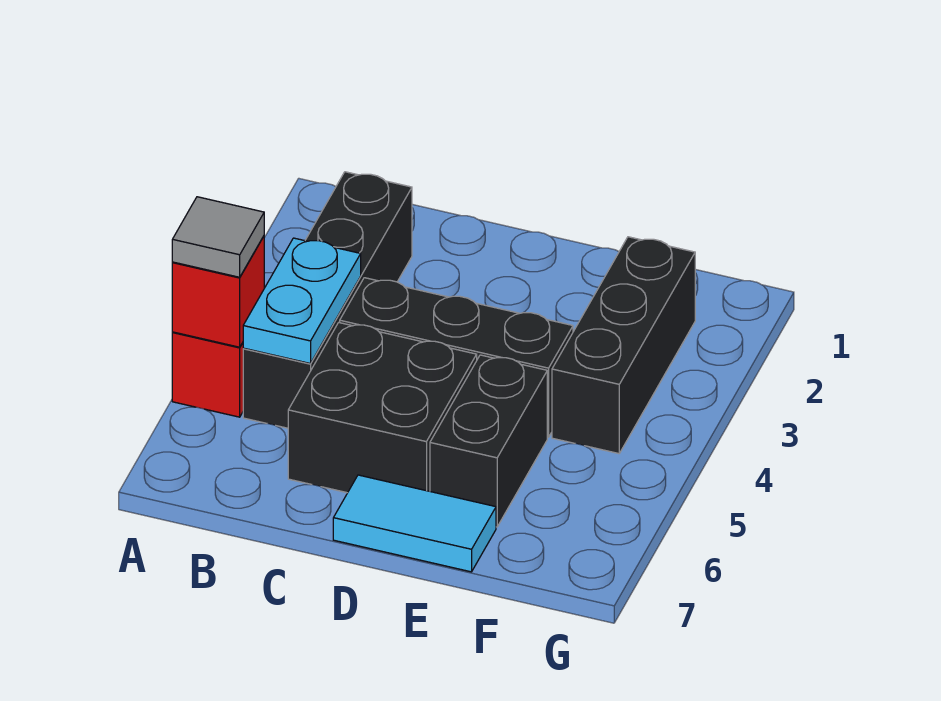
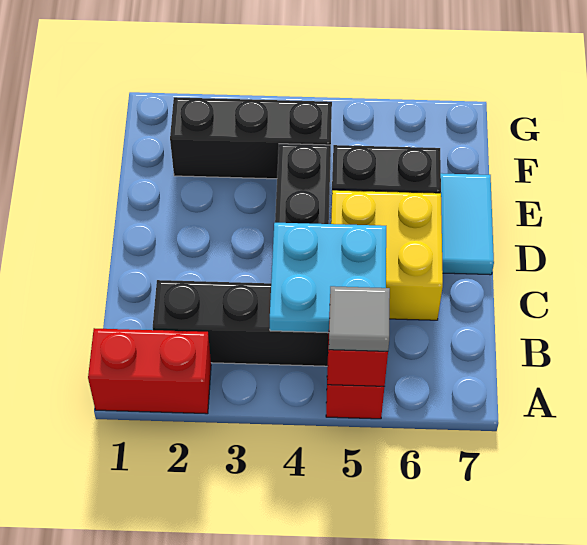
none -> red brick A1:A2 level 1
cyan plate B4:B5 level 2 -> cyan plate B4:C5 level 2
black brick C5:D6 level 1 -> yellow brick C5:D6 level 1

